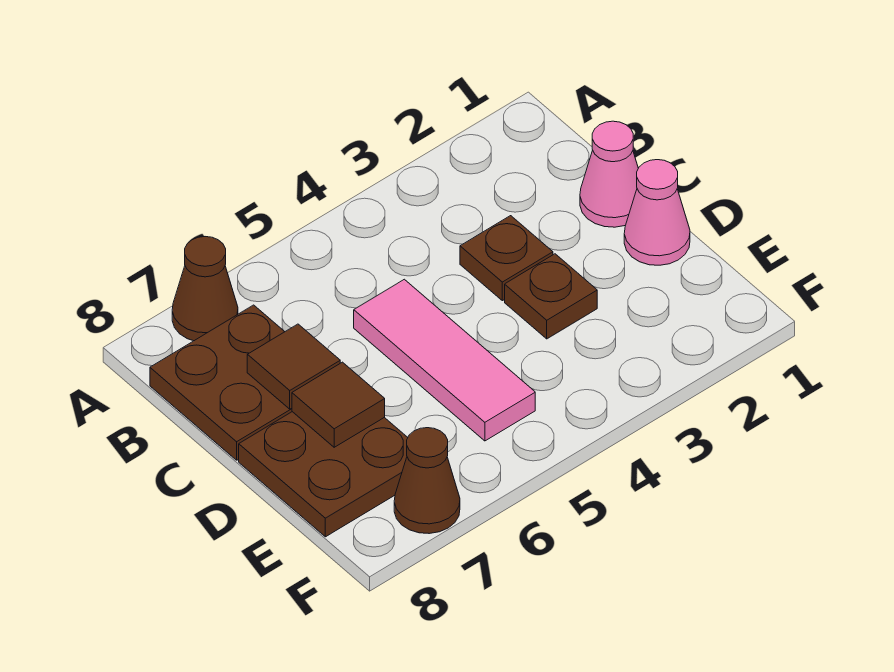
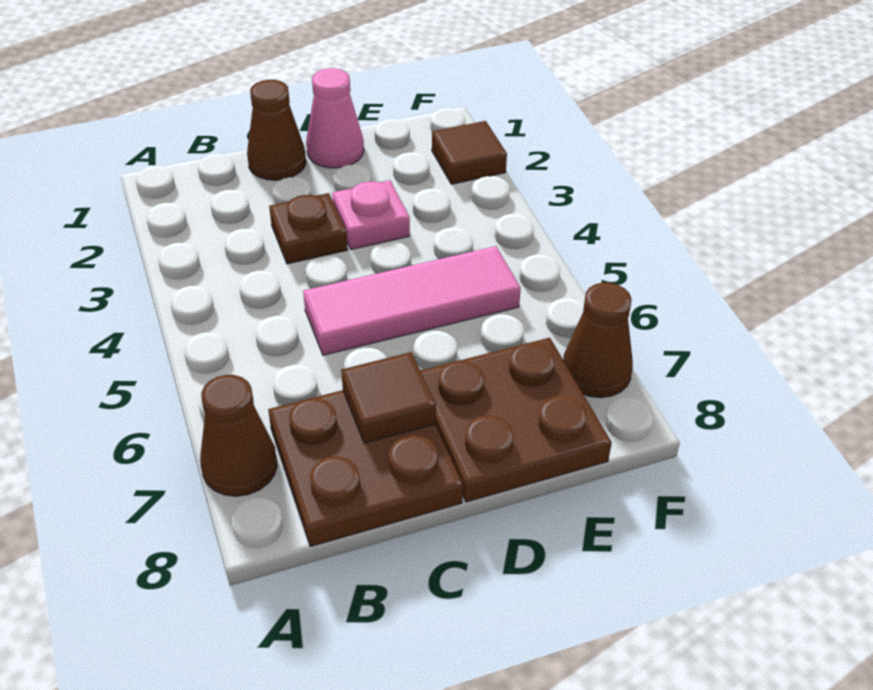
pink cone C1 level 1 -> brown cone C1 level 1
brown plate D3 level 1 -> pink plate D3 level 1
brown tile D7 level 2 -> brown tile F2 level 1

